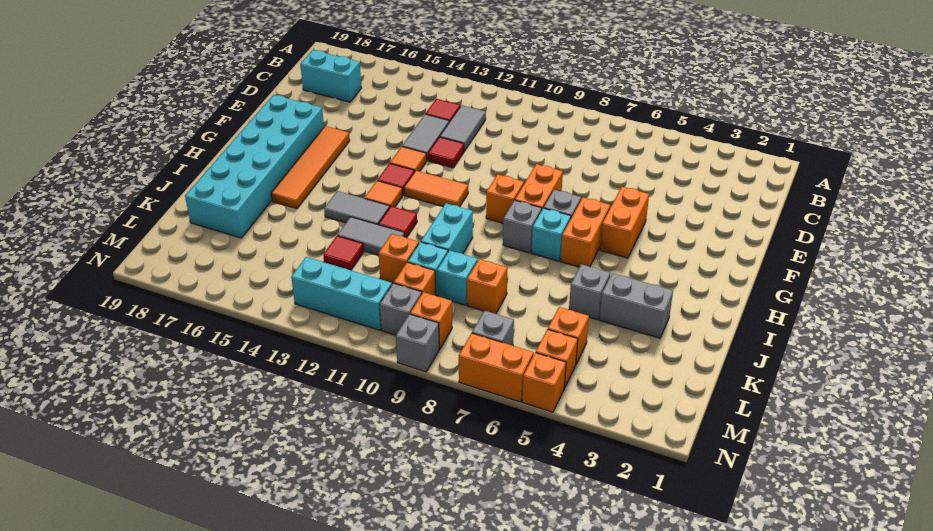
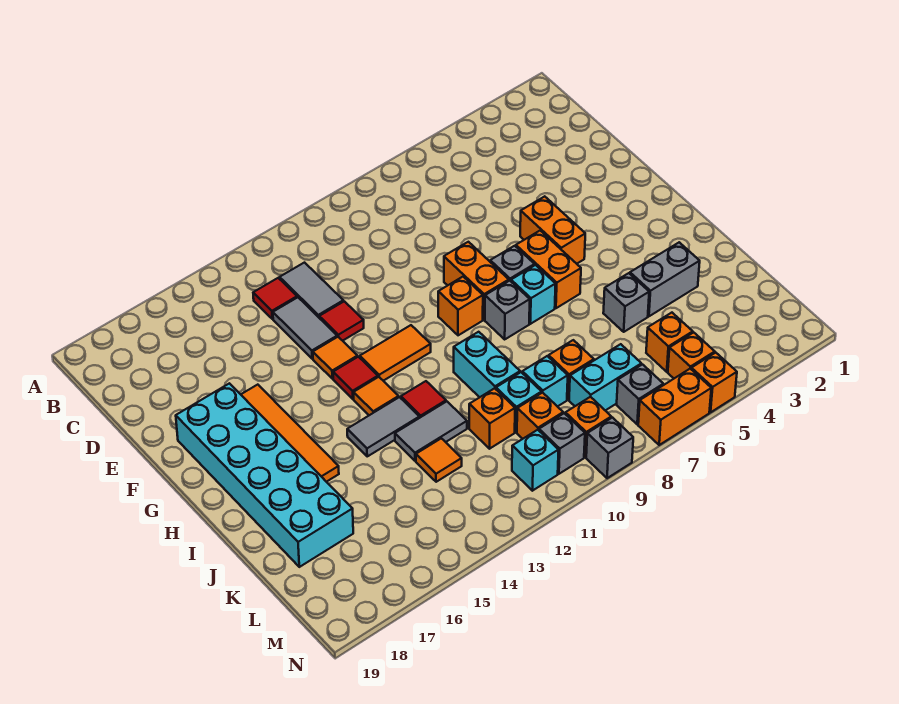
cyan brick C17:C18 level 1 -> cyan brick L7:L8 level 1
red tile K13 level 1 -> orange tile K13 level 1
cyan brick M11:M13 level 1 -> cyan brick M11 level 1

